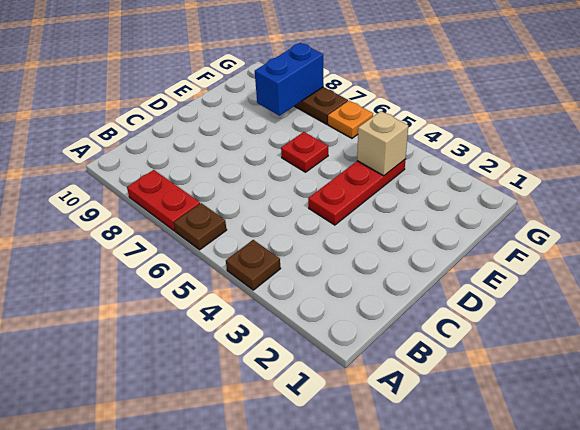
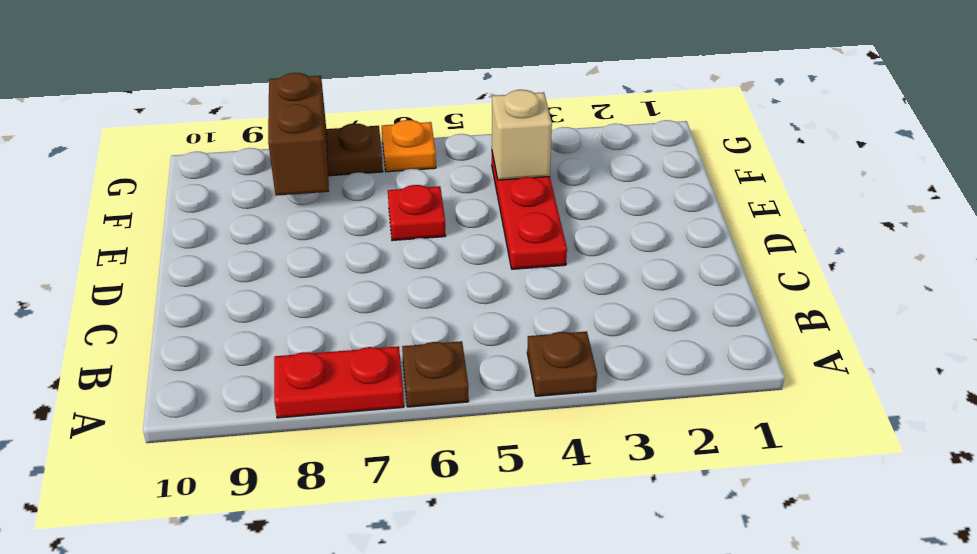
blue brick F8:G8 level 2 -> brown brick F8:G8 level 2

